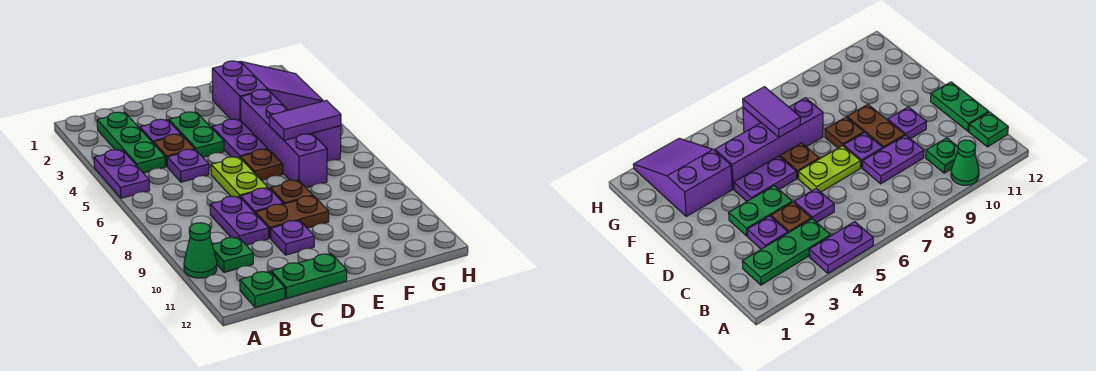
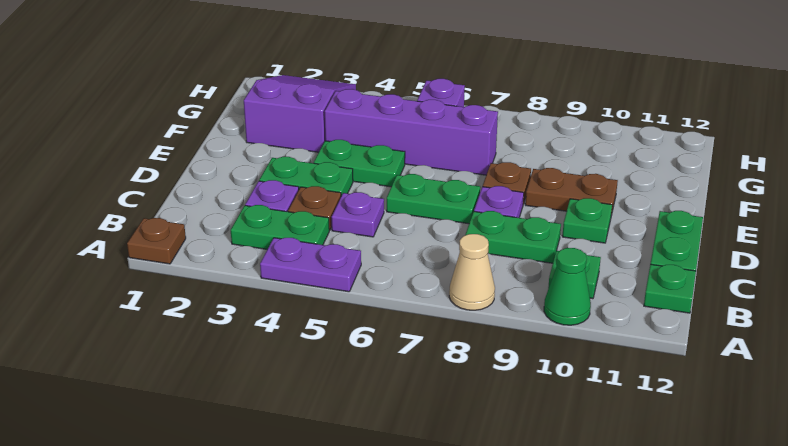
none -> tan cone A8 level 1
green plate B2:B4 level 1 -> green plate B3:B4 level 1
purple plate C8:C9 level 1 -> green plate C8:C9 level 1
lime plate D6:D7 level 1 -> green plate D6:D7 level 1
brown plate D9:E9 level 1 -> brown plate E9:E10 level 1
purple plate D10 level 1 -> green plate D10 level 1
purple plate E4:E5 level 1 -> green plate E4:E5 level 1
brown plate E6 level 1 -> brown plate A1 level 1
purple tile F6:G6 level 2 -> none

